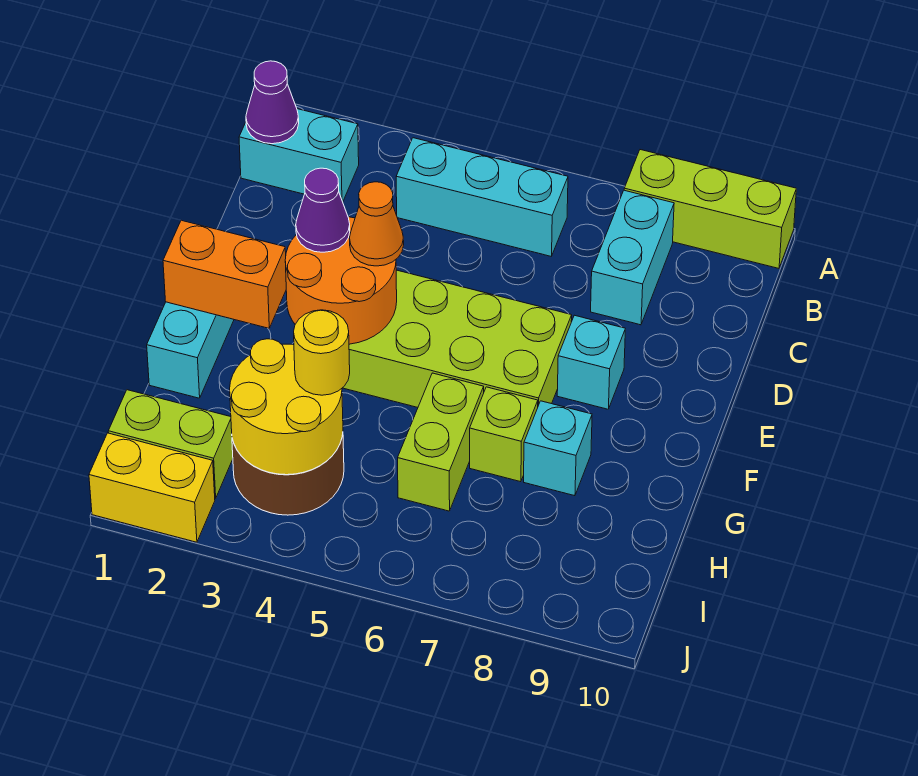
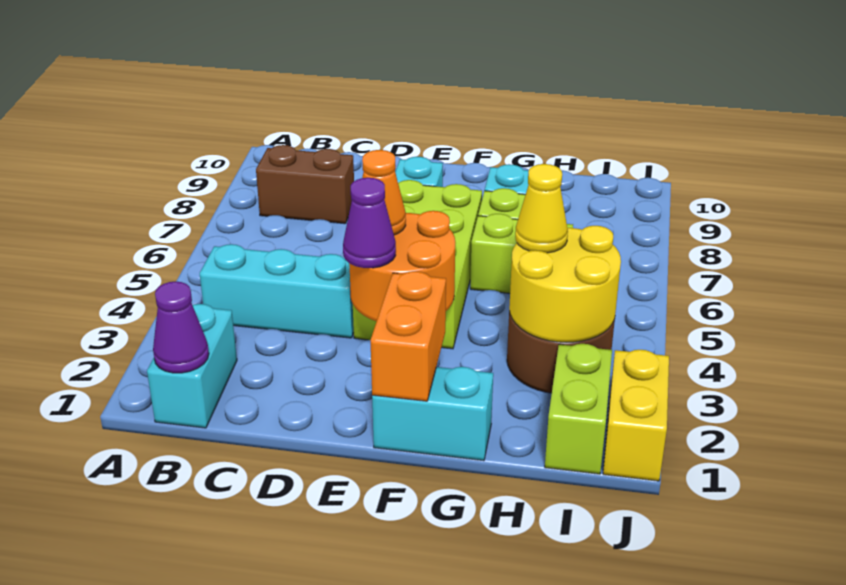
lime brick A8:A10 level 1 -> none
cyan brick B4:B6 level 1 -> cyan brick B4:D4 level 1
cyan brick B8:C8 level 1 -> brown brick B8:C8 level 1
yellow round brick H4 level 3 -> yellow cone H4 level 3

